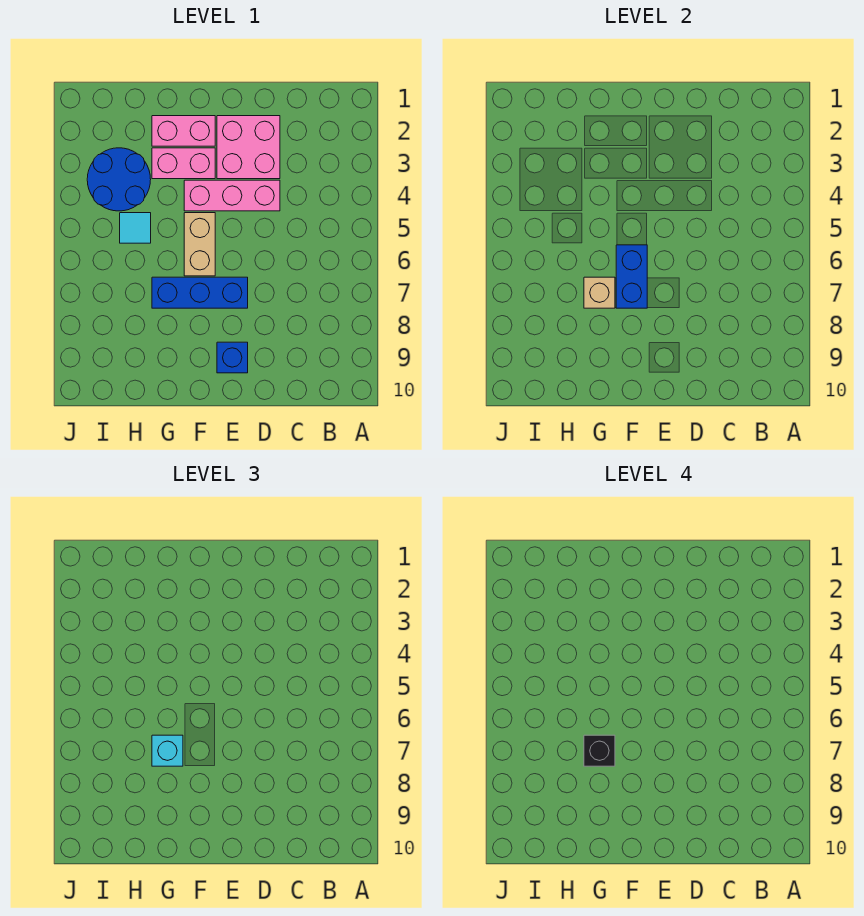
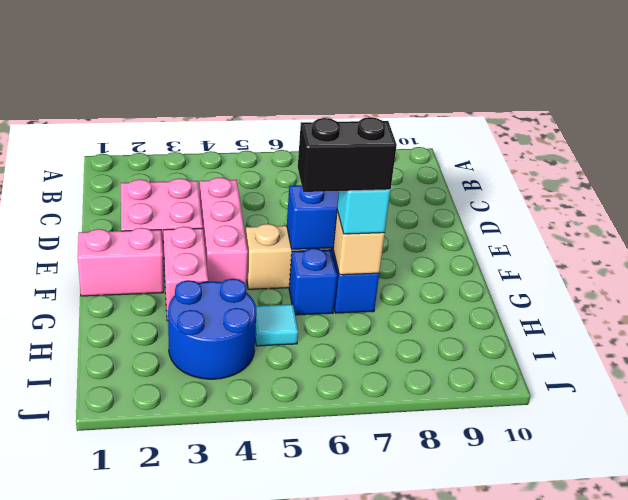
blue brick E9 level 1 -> blue brick G6 level 1
pink brick F2:G2 level 1 -> pink brick F1:F2 level 1
black brick G7 level 4 -> black brick G6:G7 level 4

